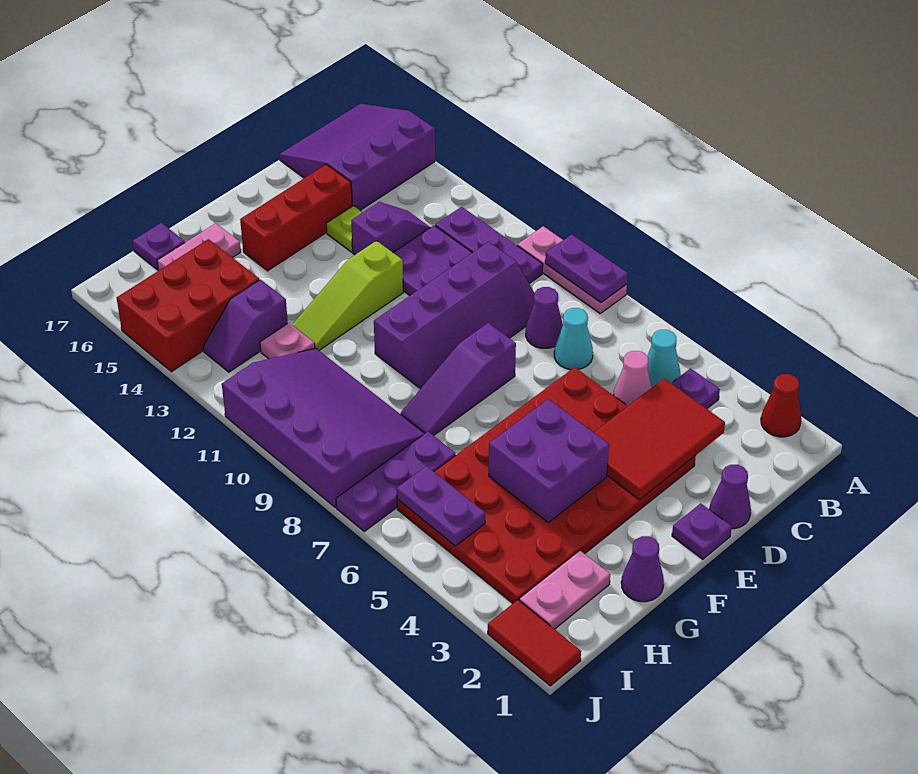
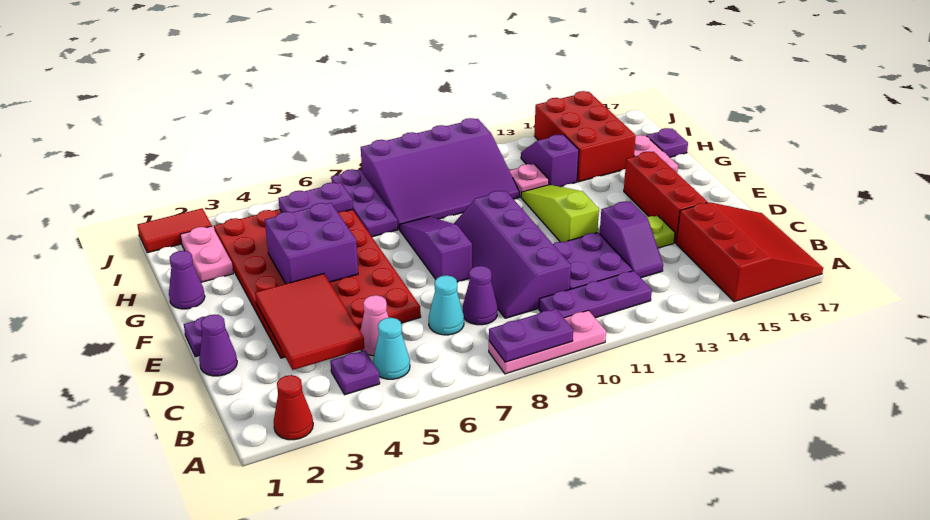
purple slope A15:C17 level 1 top 15 -> red slope A15:C17 level 1 top 15

